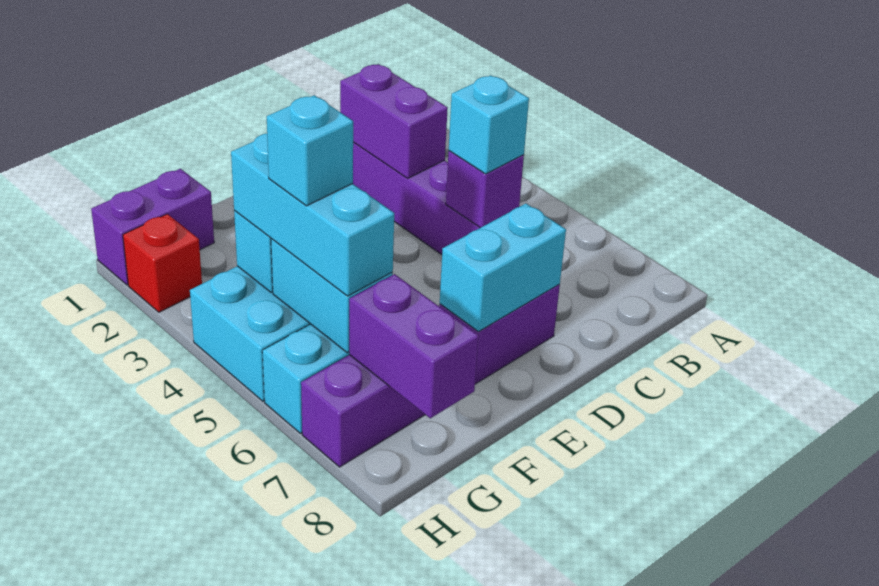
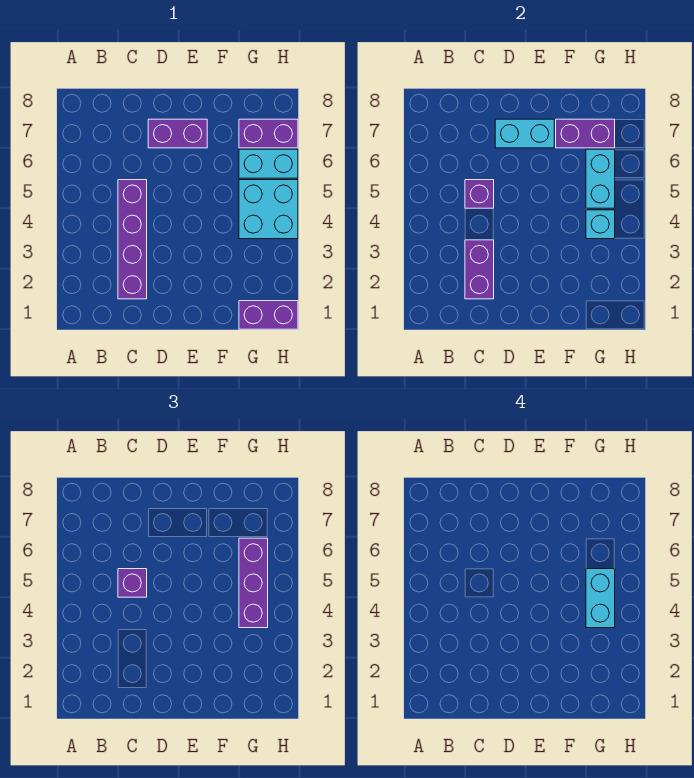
cyan brick C5 level 3 -> purple brick C5 level 3
cyan brick G4:G6 level 3 -> purple brick G4:G6 level 3
cyan brick G5 level 4 -> cyan brick G4:G5 level 4
purple brick G7:G8 level 2 -> purple brick F7:G7 level 2
red brick H2 level 1 -> none

